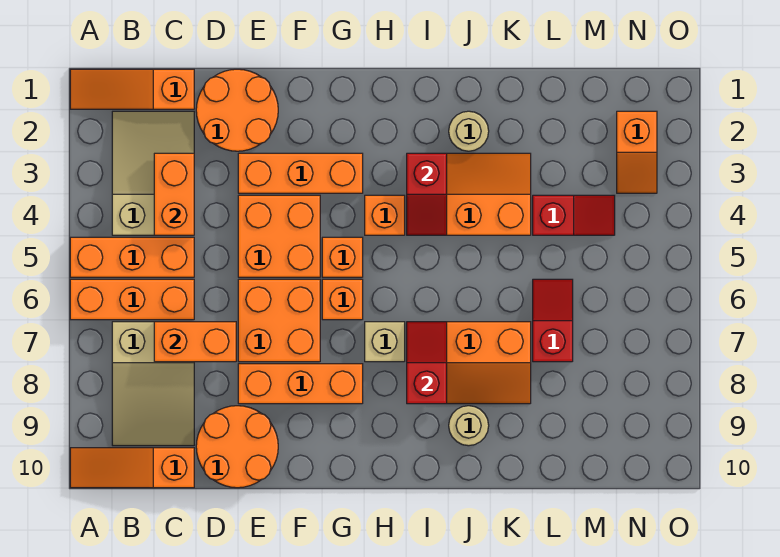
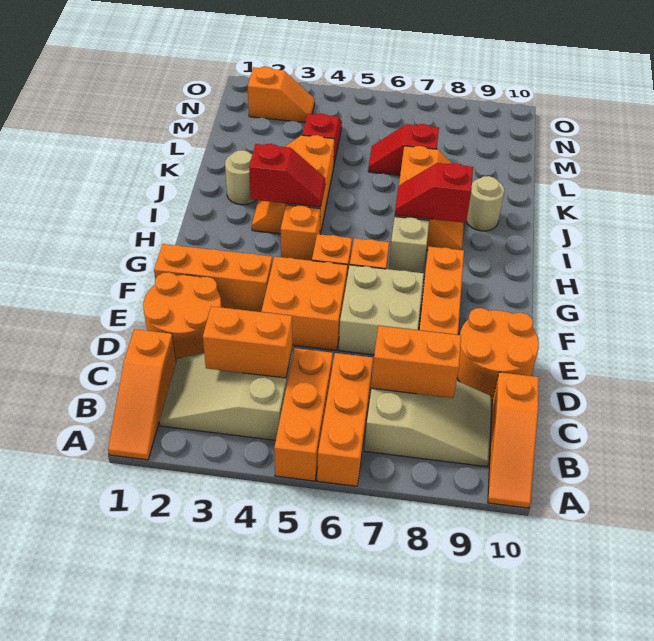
orange brick C7:D7 level 2 -> orange brick C7:C8 level 2
orange brick E3:G3 level 1 -> orange brick F1:F3 level 1
orange brick E6:F7 level 1 -> tan brick E6:F7 level 1

